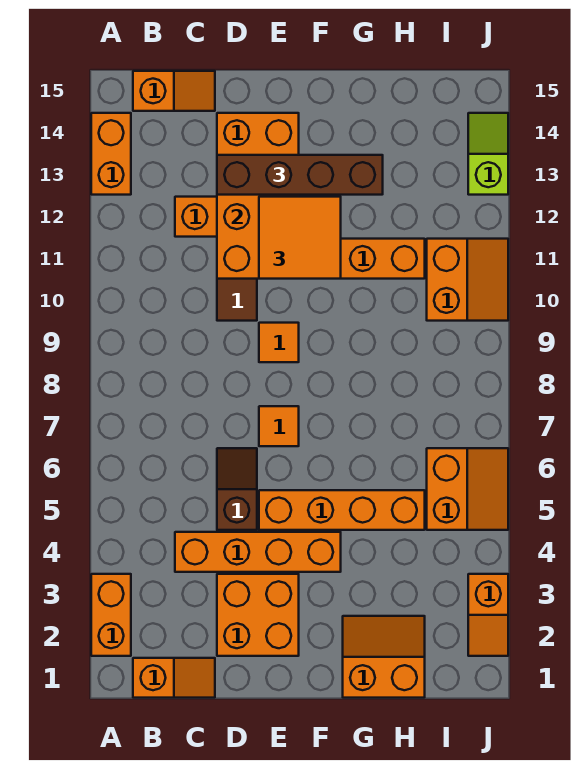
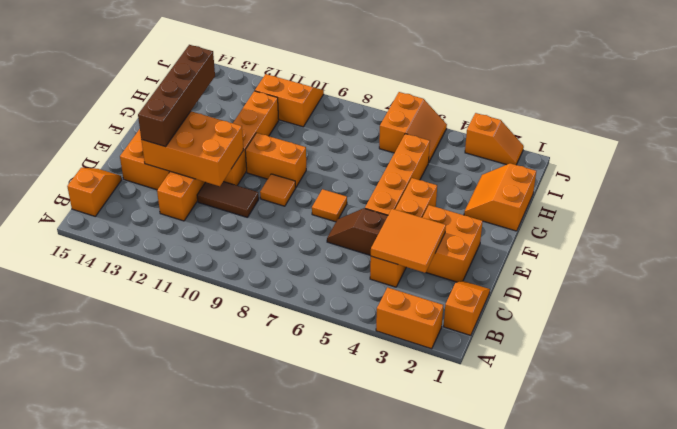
orange brick A13:A14 level 1 -> orange brick F9:F10 level 1
orange tile E11:F12 level 3 -> orange tile C3:D4 level 2
orange slope I5:J6 level 1 top I -> orange slope I5:J6 level 1 top 6
lime slope J13:J14 level 1 top 13 -> none

